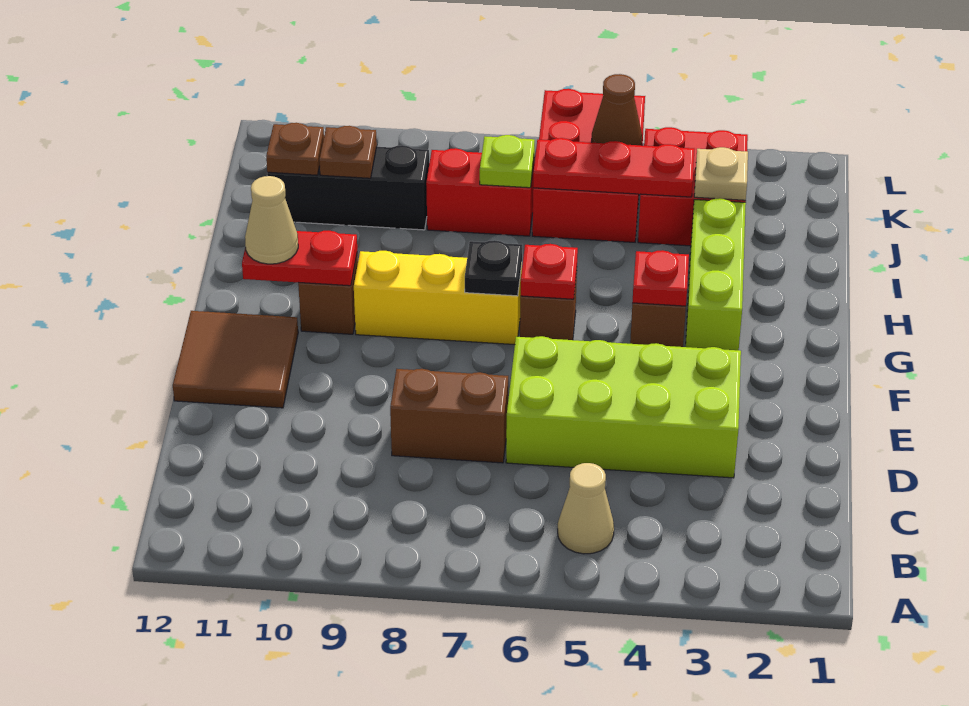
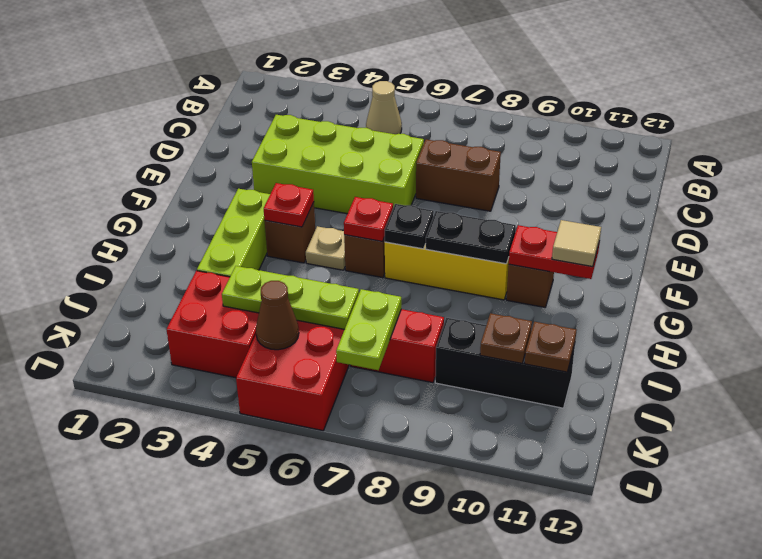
brown tile E11:F12 level 1 -> none
none -> black plate G8:G9 level 2
tan cone G11 level 3 -> tan tile G11 level 3
tan plate J3 level 2 -> tan plate G5 level 1
red plate J4:J6 level 2 -> lime plate J4:J6 level 2
lime plate J7 level 2 -> lime plate J7:K7 level 2

